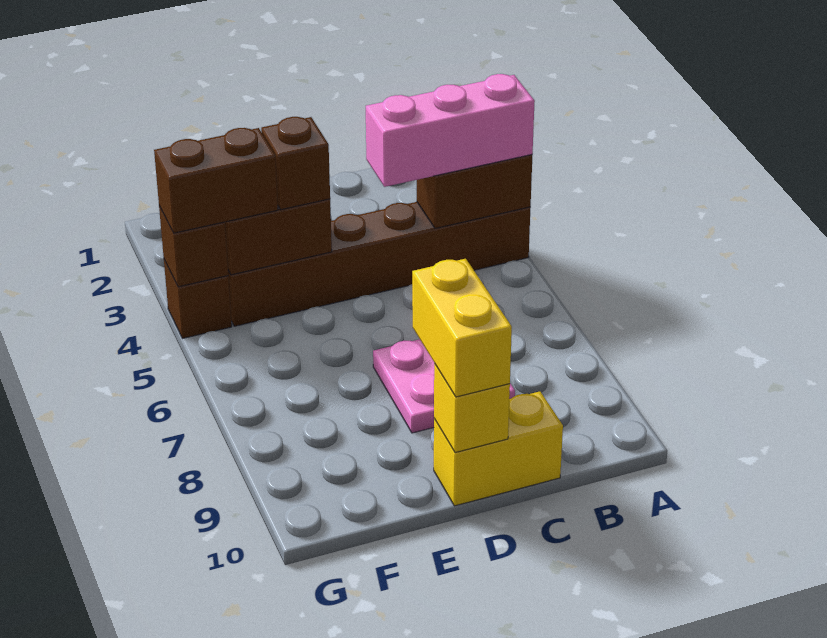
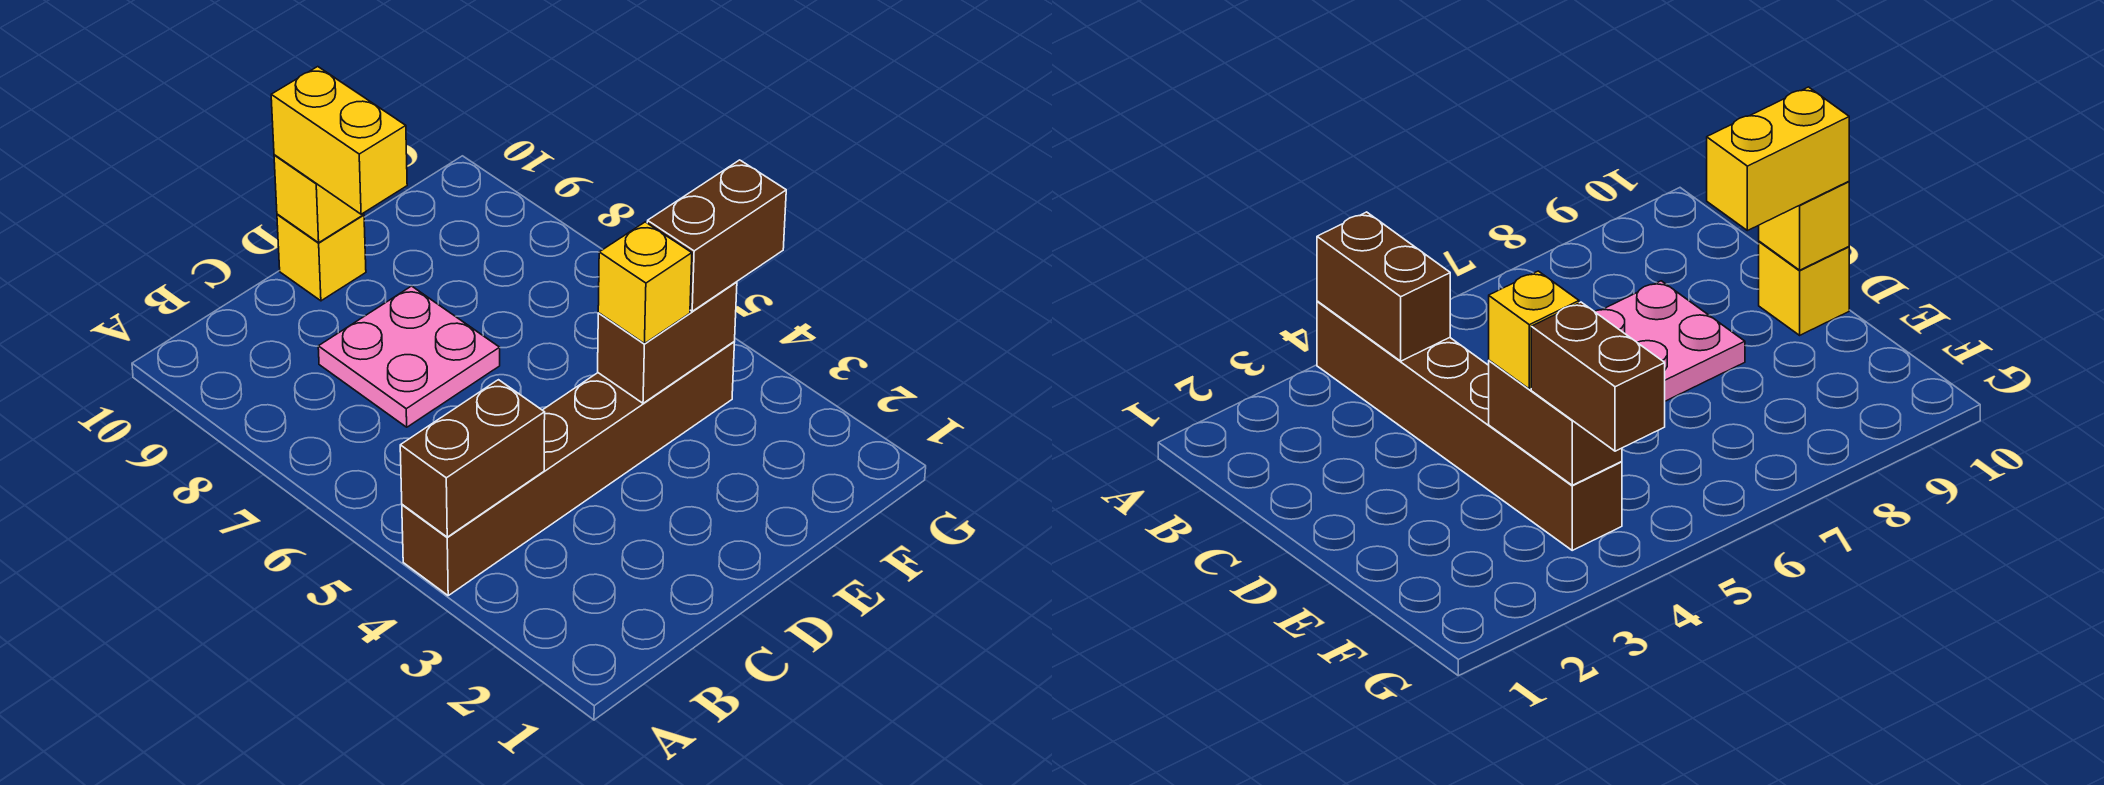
pink brick A4:C4 level 3 -> none
yellow brick C10:D10 level 1 -> yellow brick D10 level 1
brown brick E4 level 3 -> yellow brick E4 level 3
brown brick G4 level 1 -> none
brown brick G4 level 2 -> none

